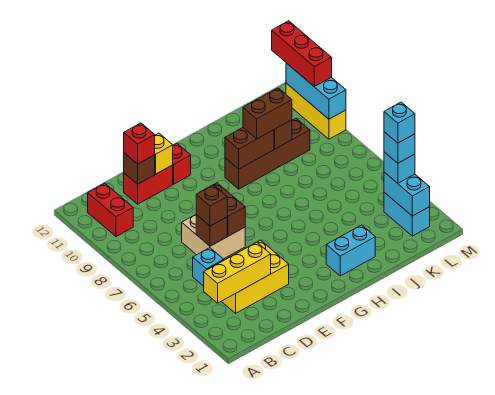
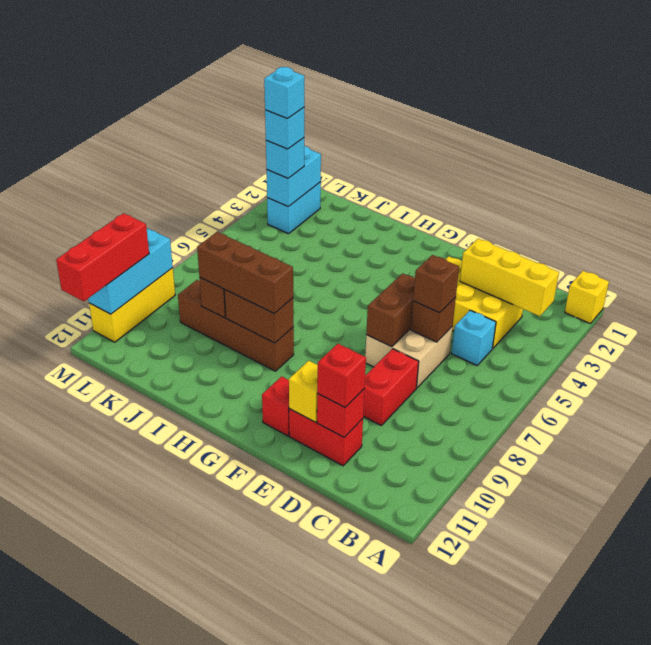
none -> yellow brick A1 level 1
red brick B10:B11 level 1 -> red brick D8:D9 level 1
brown brick D11 level 2 -> red brick D11 level 2
cyan brick H2:I2 level 1 -> none
brown brick I9:J9 level 3 -> brown brick H9:J9 level 3

